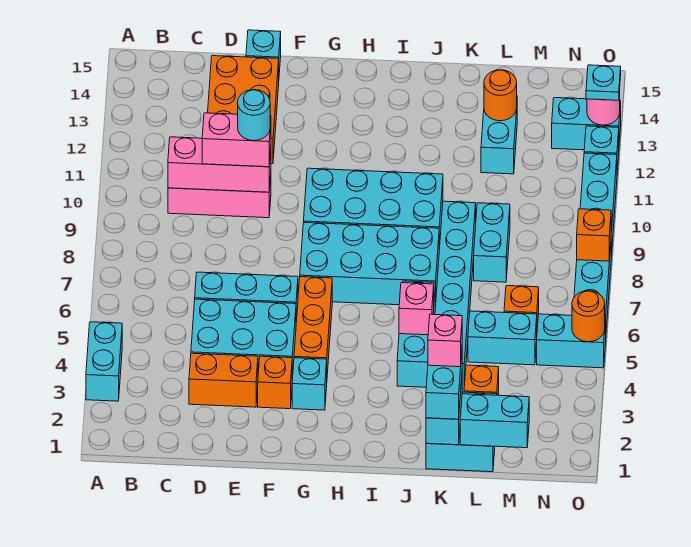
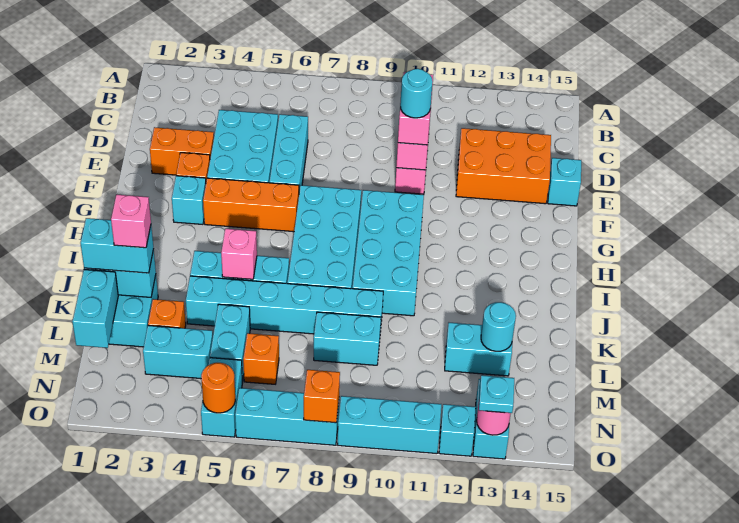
cyan brick A3:A4 level 1 -> cyan brick M3:M4 level 1
orange brick D3:E3 level 1 -> orange brick E2:E3 level 1
orange round brick L13 level 2 -> cyan round brick L13 level 2

